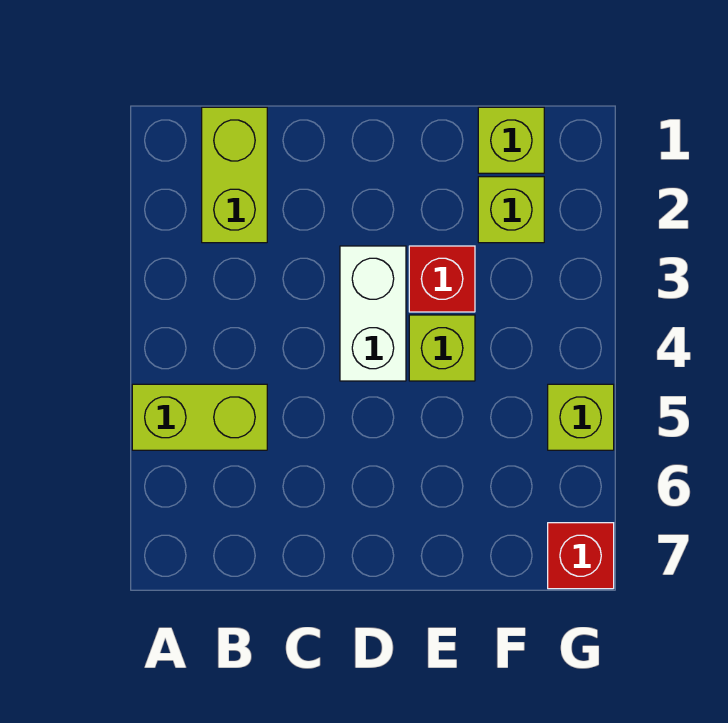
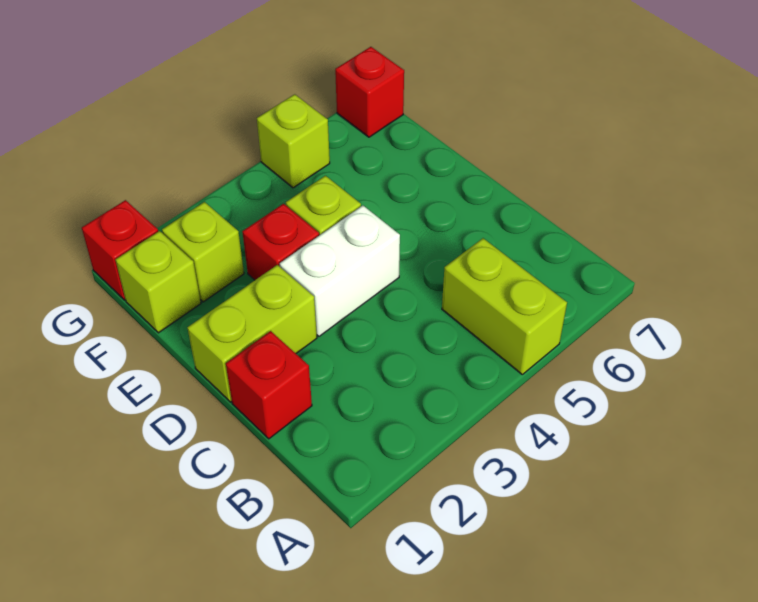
lime brick B1:B2 level 1 -> lime brick D1:D2 level 1
none -> red brick C1 level 1
none -> red brick G1 level 1

